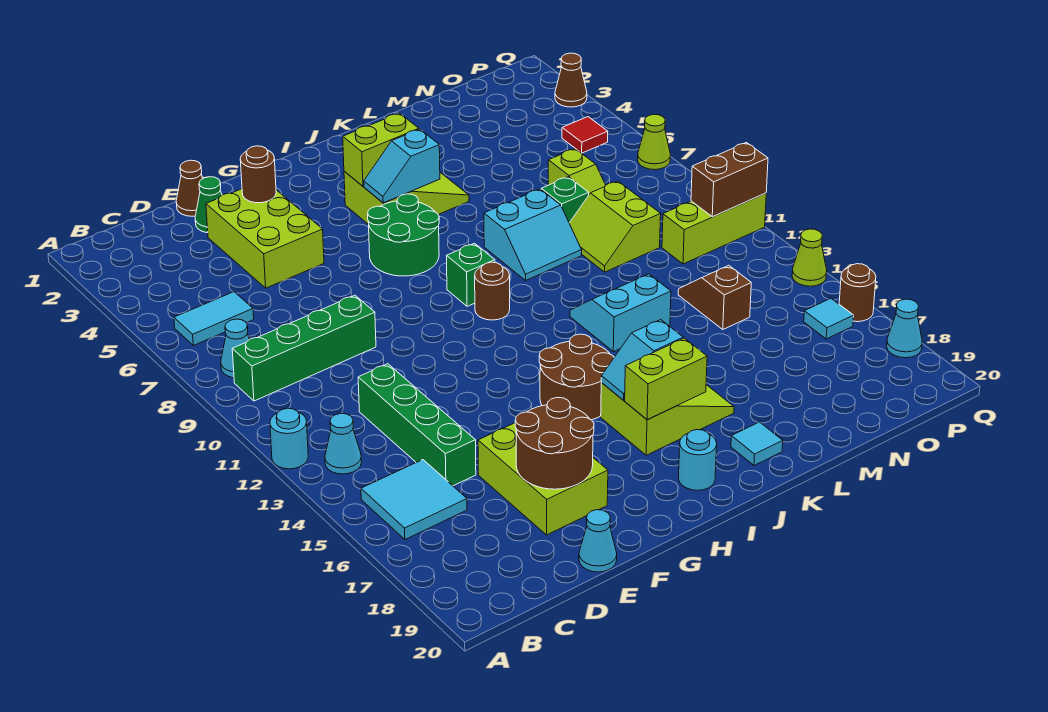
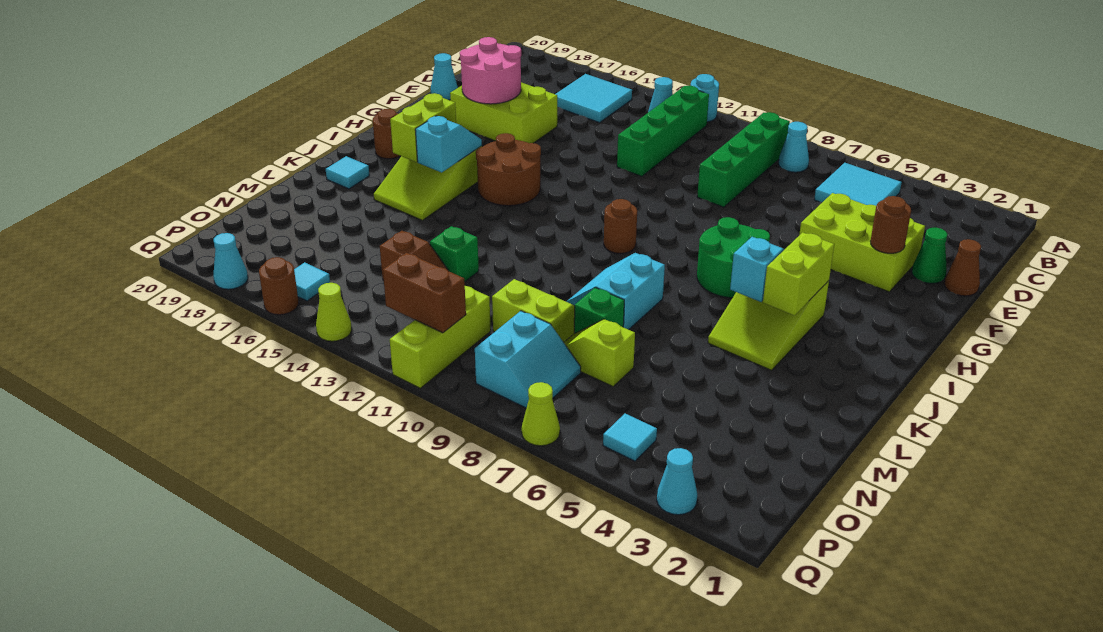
cyan tile B6:C6 level 1 -> cyan tile B5:C6 level 1
green brick D12:D15 level 1 -> green brick B12:E12 level 1
brown round brick E17:F18 level 2 -> pink round brick E17:F18 level 2
green brick I9 level 1 -> green brick M13 level 1
cyan round brick I19 level 1 -> brown round brick I19 level 1
cyan slope K12:L13 level 1 top 13 -> cyan slope O8:P9 level 1 top 9
red tile P5 level 1 -> cyan tile P5 level 1
brown brick P11:Q11 level 2 -> brown brick P11:P12 level 2
brown cone Q3 level 1 -> cyan cone Q3 level 1

